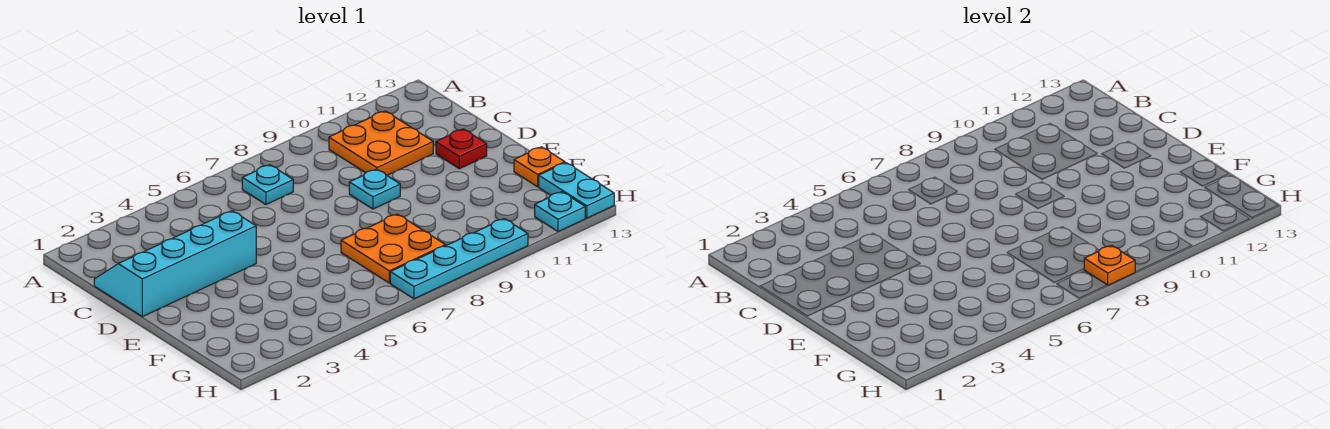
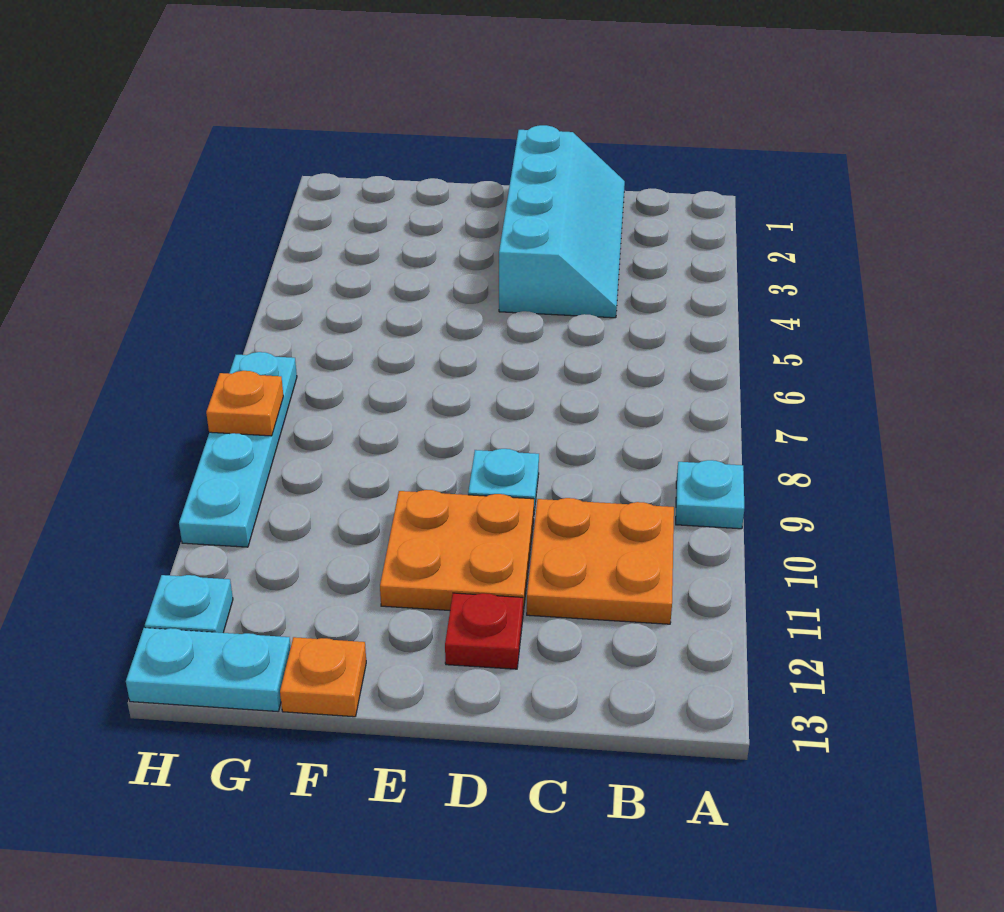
cyan plate B7 level 1 -> cyan plate A9 level 1
orange plate F7:G8 level 1 -> orange plate D10:E11 level 1

